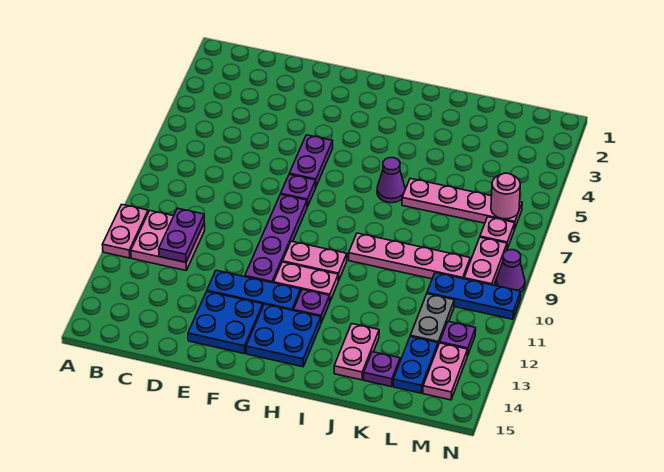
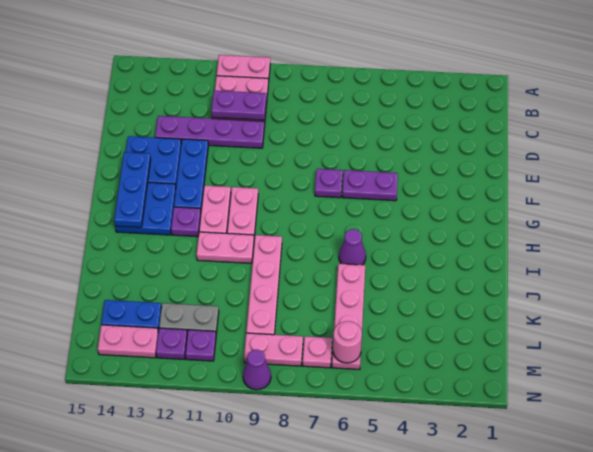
purple plate F8:F11 level 1 -> purple plate D10:D13 level 1
pink plate J13:J14 level 1 -> pink plate I10:I11 level 1
purple plate K14 level 1 -> purple plate M11 level 1
blue plate L10:N10 level 1 -> blue plate F14:H14 level 2

